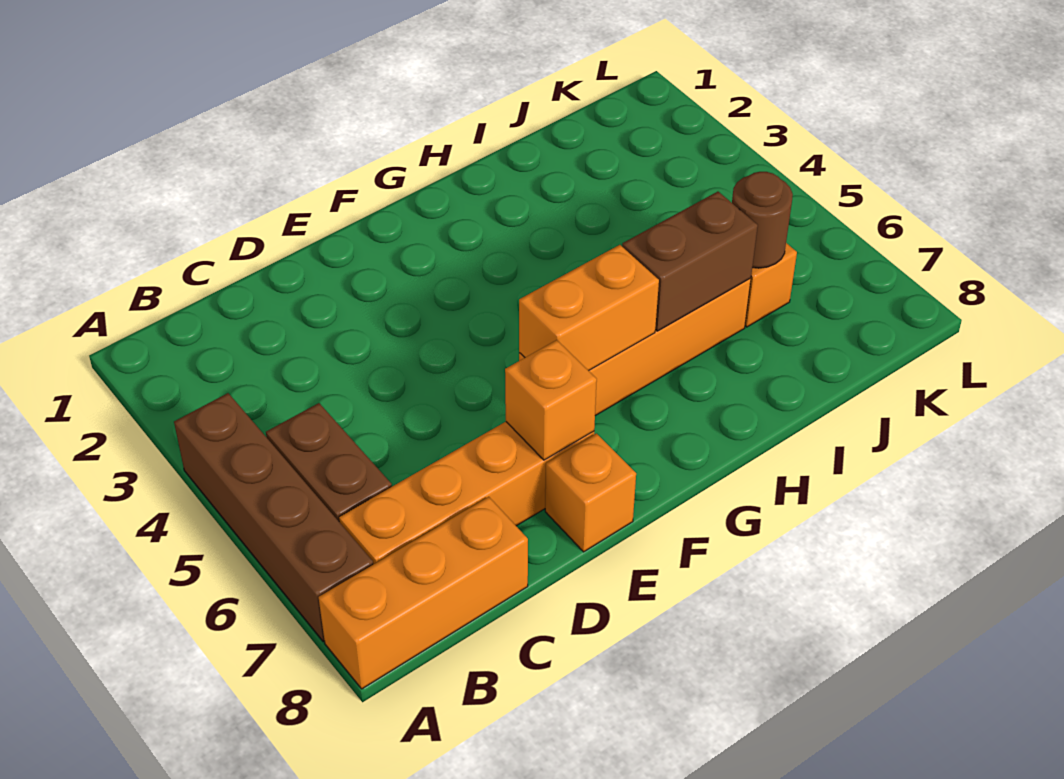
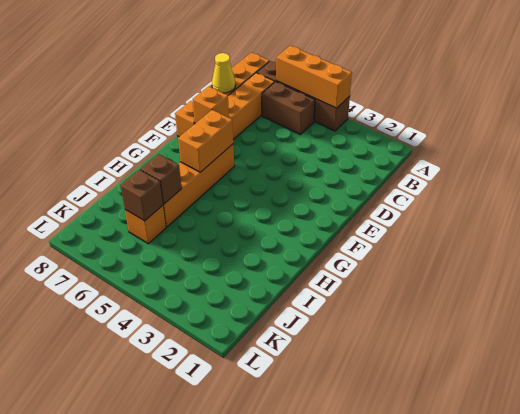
none -> orange brick A4:A6 level 2
none -> yellow cone C8 level 2
brown brick H6:I6 level 2 -> brown brick I6 level 2
brown round brick J6 level 2 -> brown brick J6 level 2

